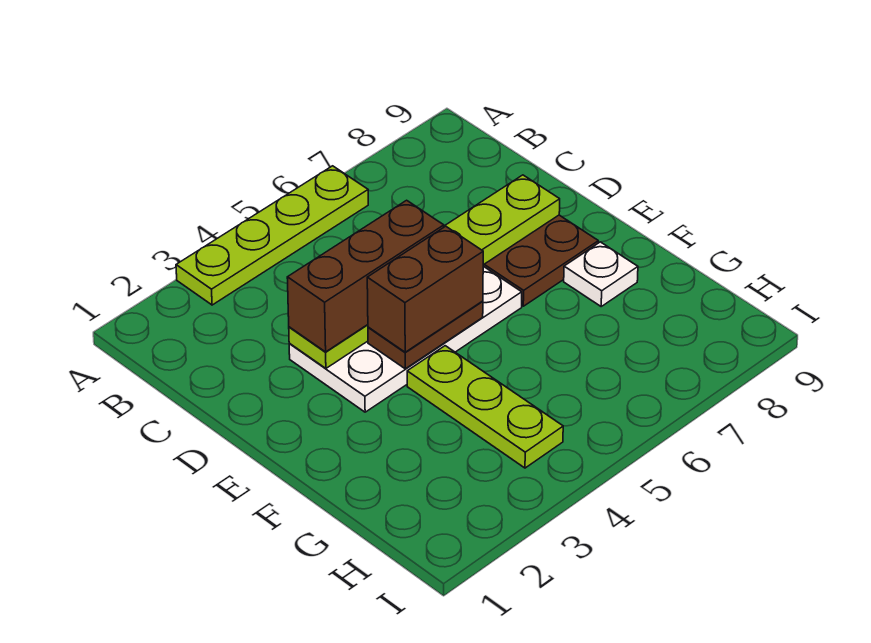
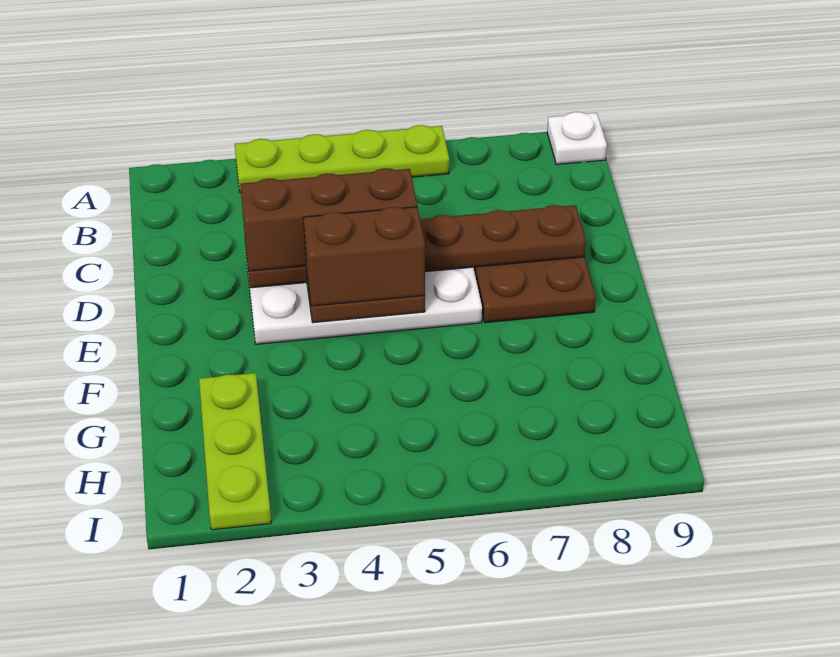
lime plate D3:D8 level 2 -> brown plate D3:D8 level 2
lime plate F4:H4 level 1 -> lime plate G2:I2 level 1
white plate F8 level 1 -> white plate A9 level 1

